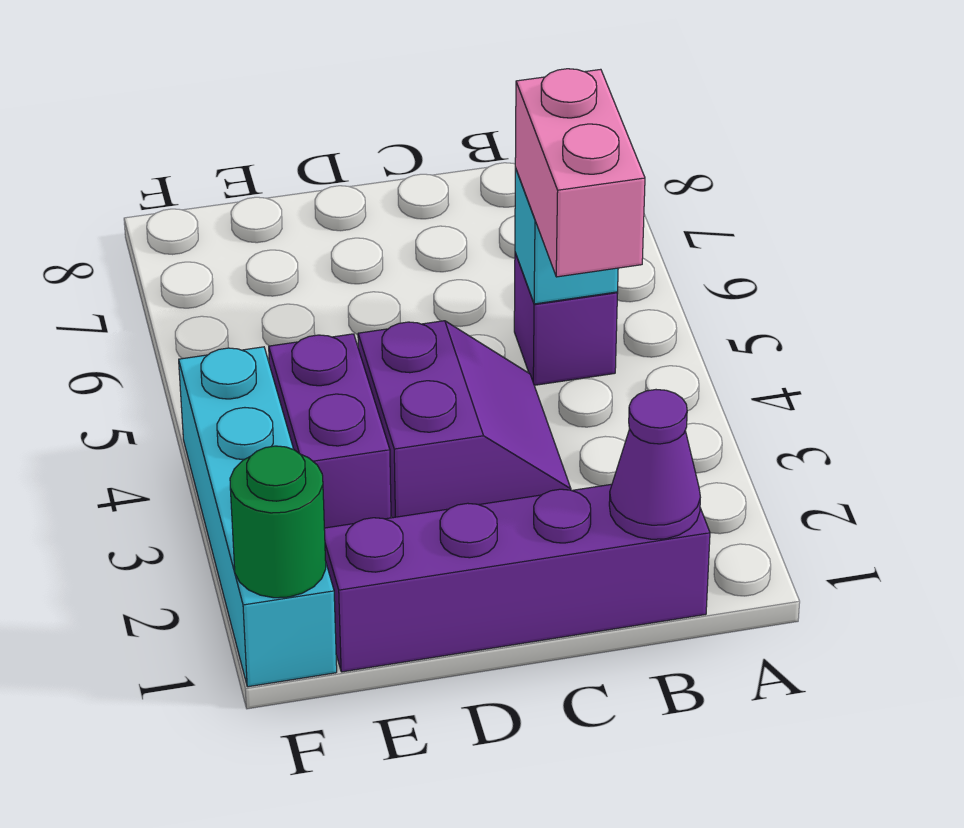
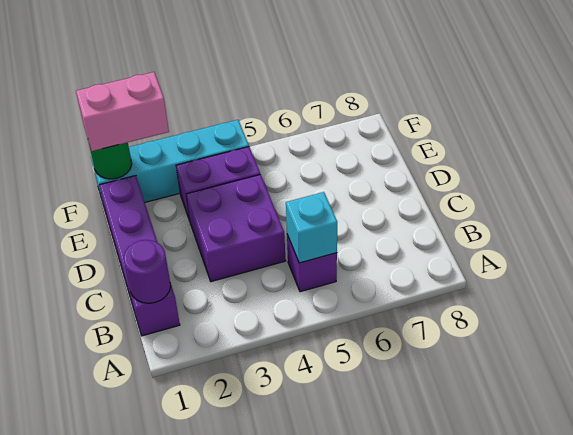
purple cone B1 level 2 -> purple round brick B1 level 2
pink brick B4:B5 level 3 -> pink brick F1:F2 level 3
purple slope C3:D4 level 1 top D -> purple brick C3:D4 level 1

